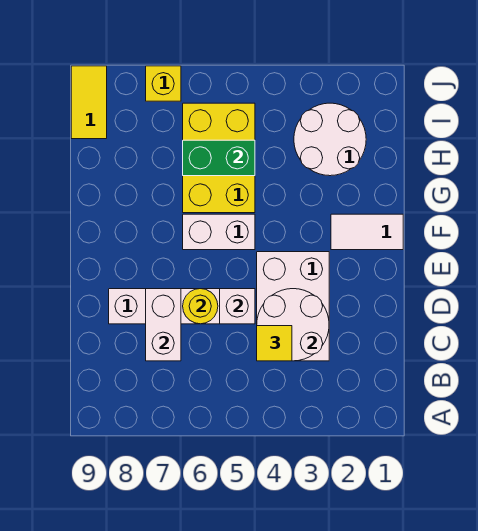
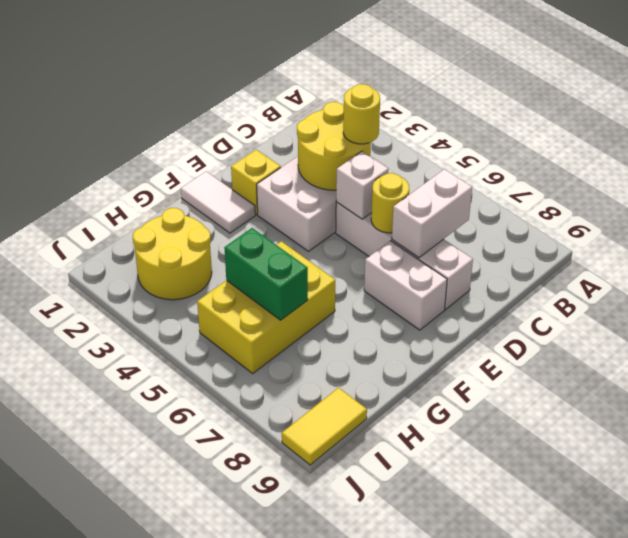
white round brick C3:D4 level 2 -> yellow round brick C3:D4 level 2
yellow tile C4 level 3 -> yellow round brick C4 level 3
white brick F5:F6 level 1 -> white brick E7:E8 level 1
white round brick H2:I3 level 1 -> yellow round brick H2:I3 level 1
yellow brick J7 level 1 -> yellow brick E2 level 1

